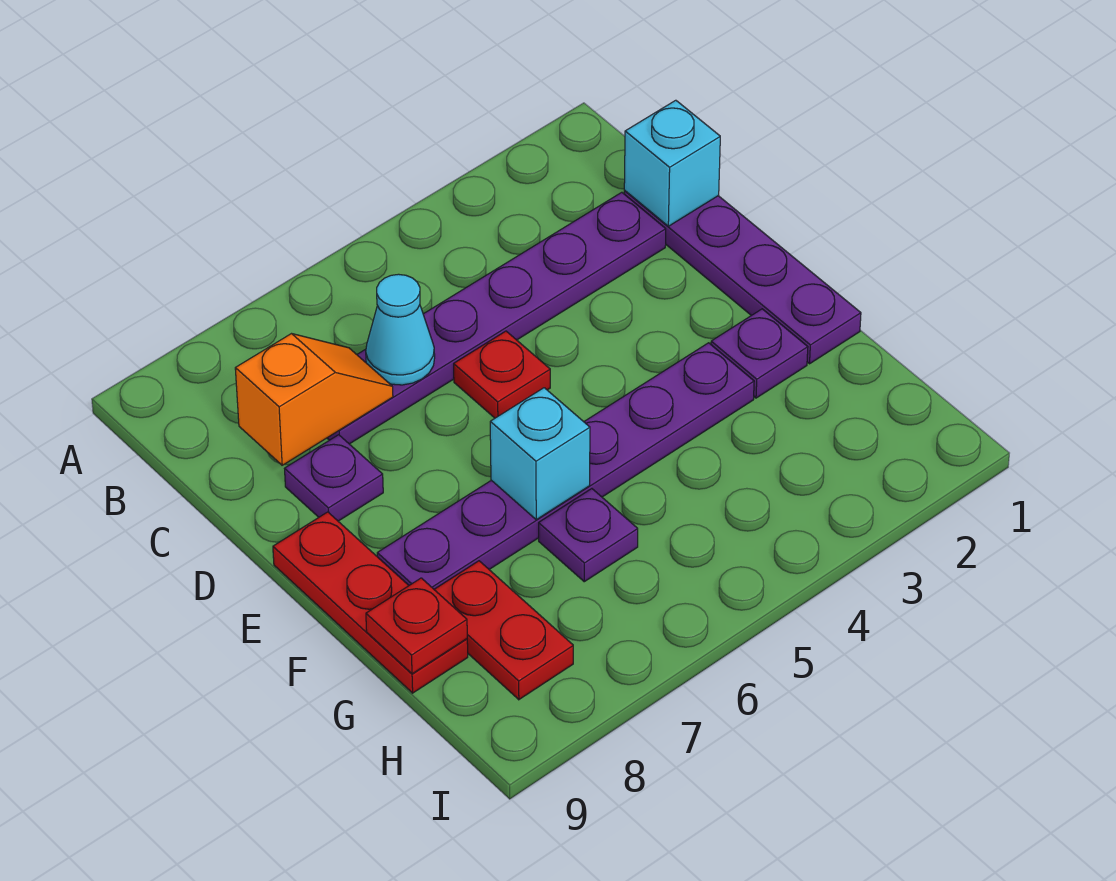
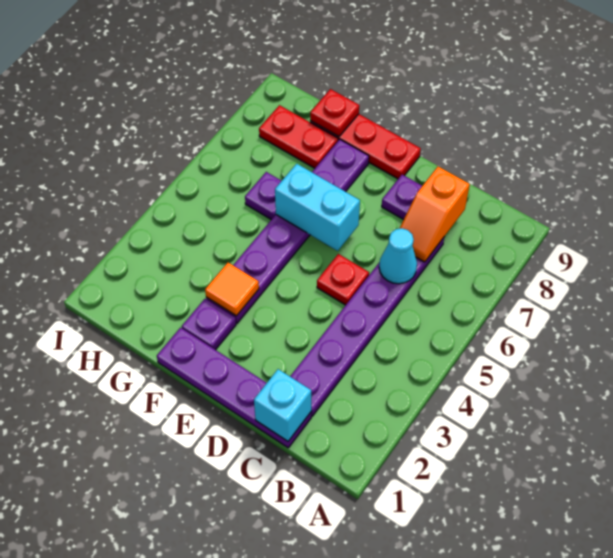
none -> orange tile F3 level 2
cyan brick F6 level 2 -> cyan brick E6:F6 level 2

